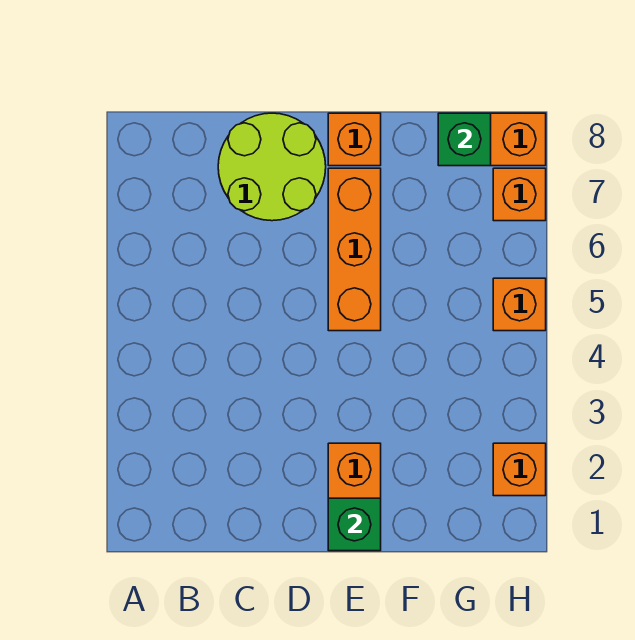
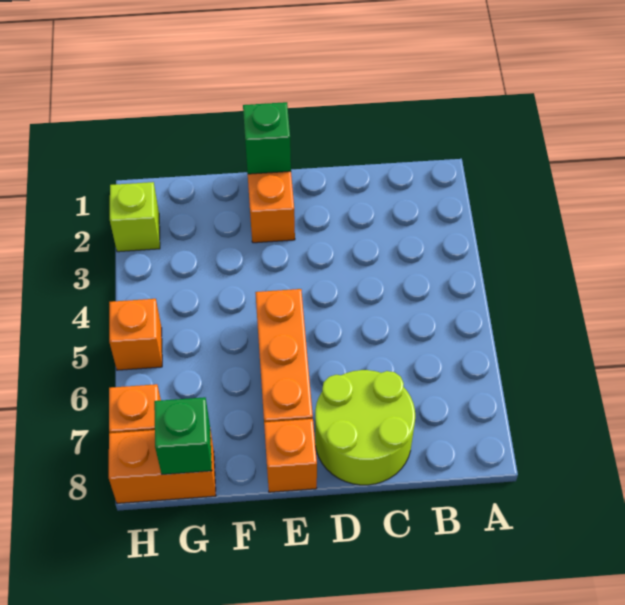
orange brick H2 level 1 -> lime brick H2 level 1

